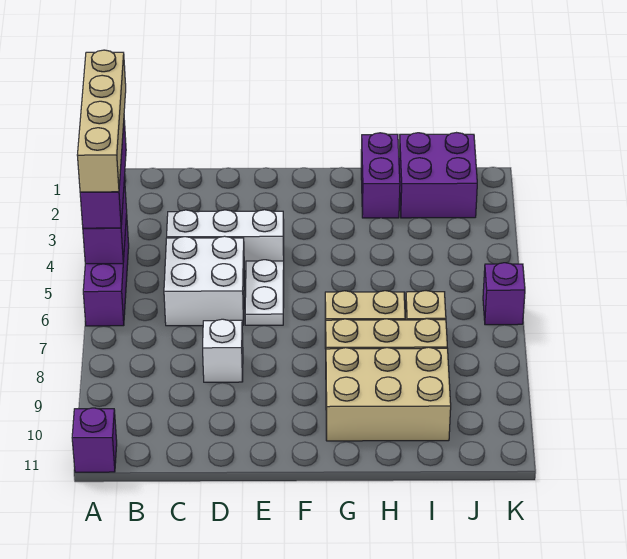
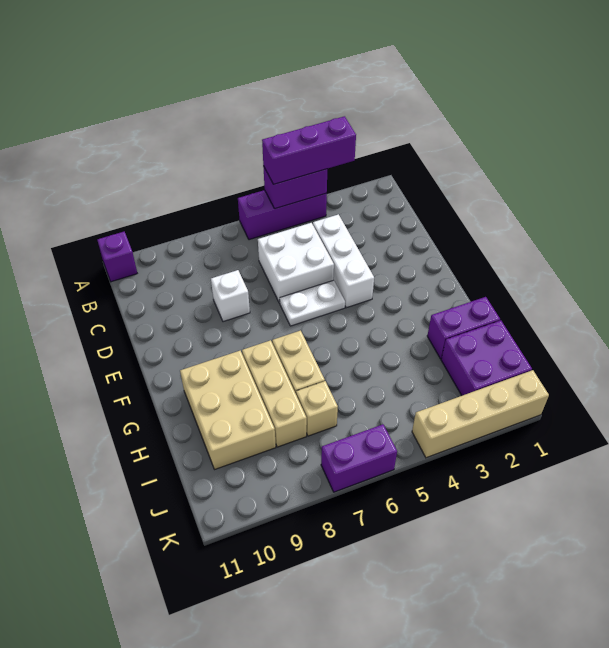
tan brick A2:A5 level 4 -> tan brick K1:K4 level 1
purple brick K6 level 1 -> purple brick K6:K7 level 1

